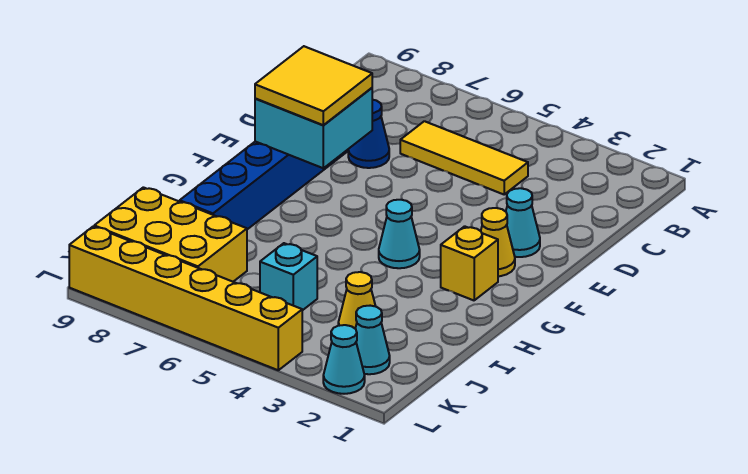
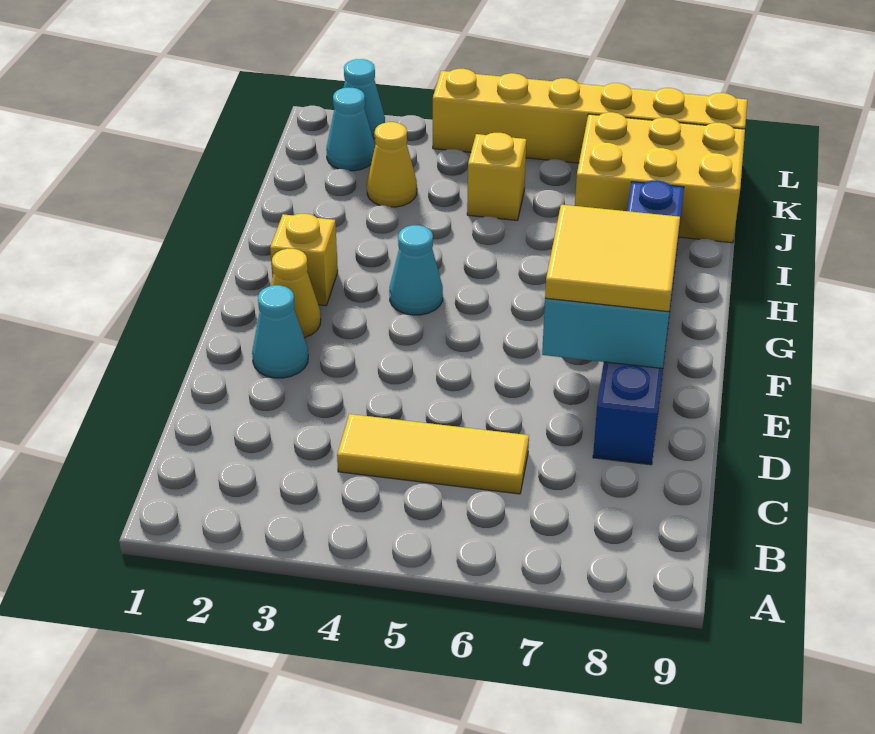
blue cone D7 level 1 -> none
cyan brick J5 level 1 -> yellow brick J5 level 1

